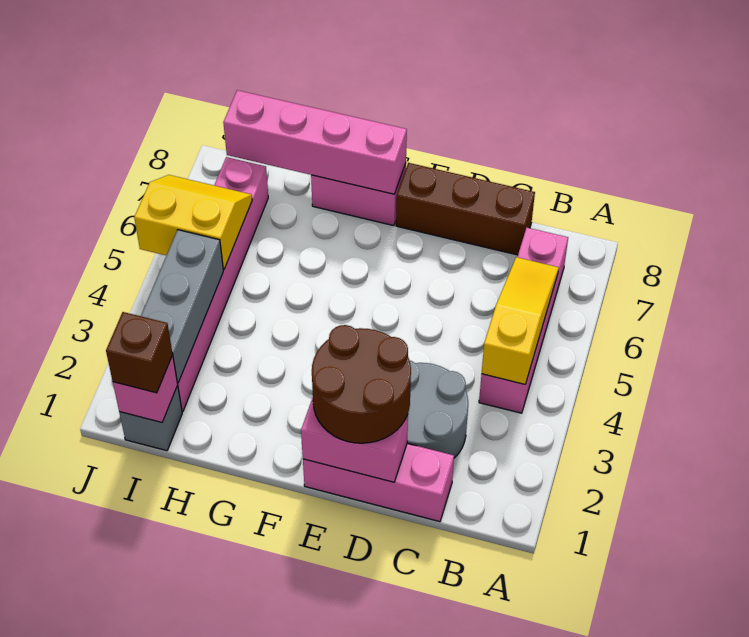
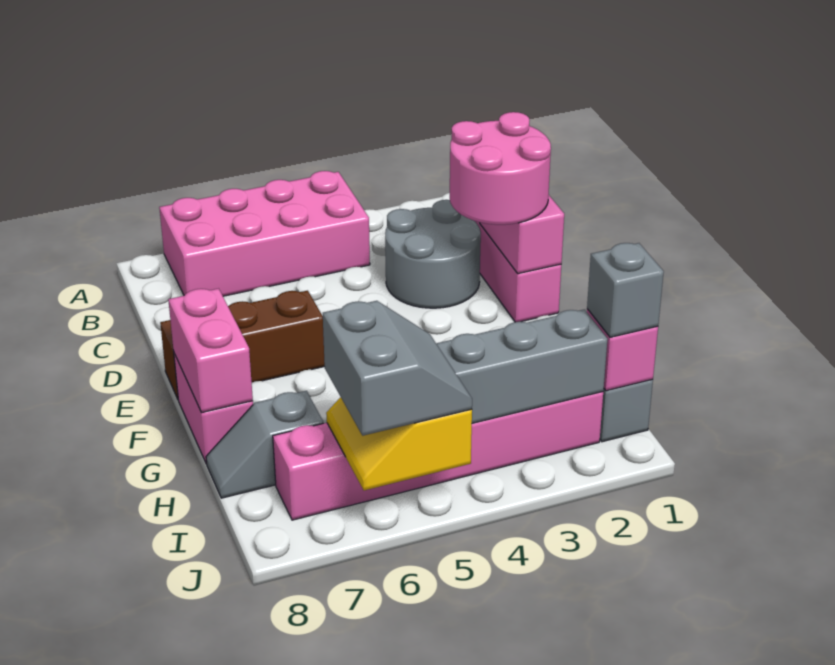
pink brick B4:B7 level 1 -> pink brick A4:B7 level 1
yellow slope B4:B6 level 2 top 4 -> none
brown brick C8:E8 level 1 -> brown brick E6:E8 level 1
brown round brick D1:E2 level 3 -> pink round brick D1:E2 level 3
pink brick F8:I8 level 2 -> pink brick F8:G8 level 2
none -> grey slope H7:H8 level 1 top 7
brown brick I1 level 3 -> grey brick I1 level 3
none -> grey slope I5:J6 level 3 top 6

